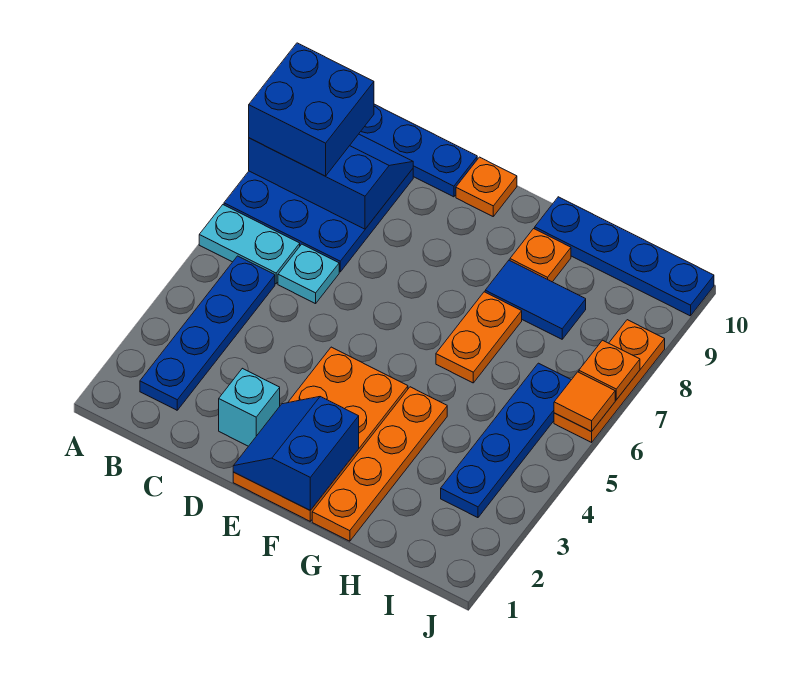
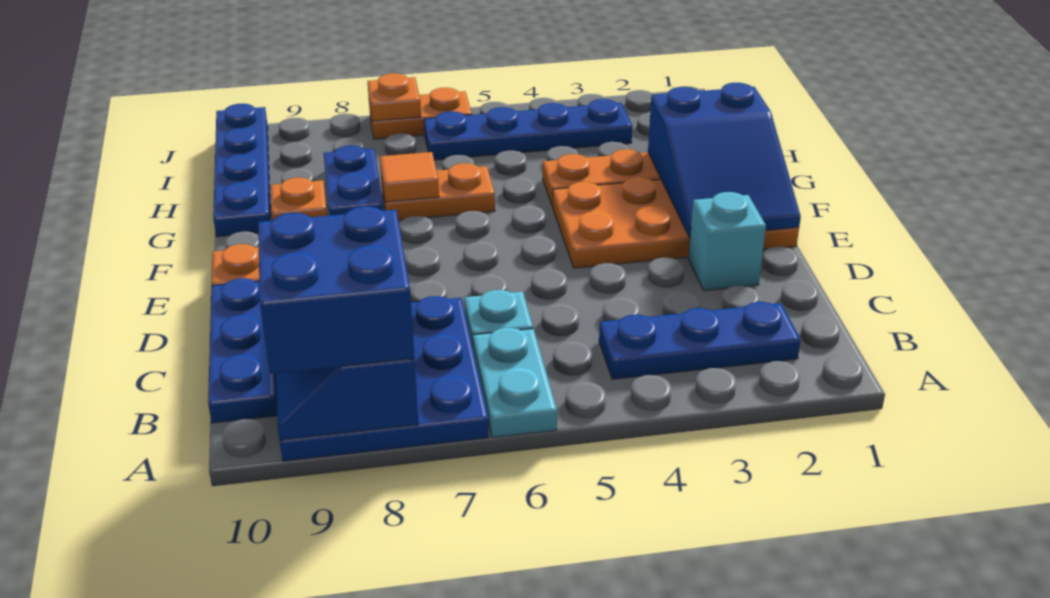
blue plate B2:B5 level 1 -> blue plate B2:B4 level 1
blue slope E1:F2 level 2 top F -> blue slope E1:G2 level 2 top G
blue tile G8:H8 level 1 -> blue plate G8:H8 level 1
orange plate J6:J8 level 1 -> orange plate J6:J7 level 1
orange tile J6 level 2 -> orange tile G7 level 2

